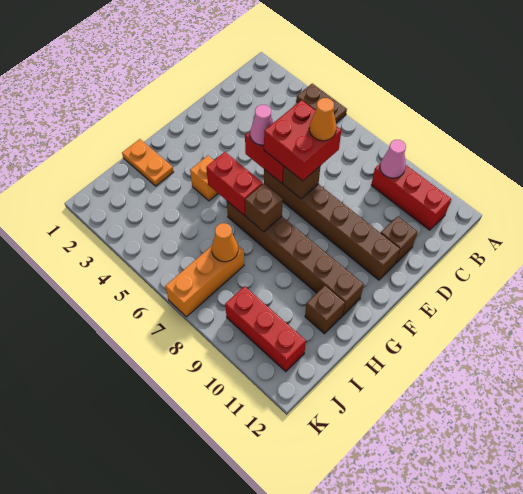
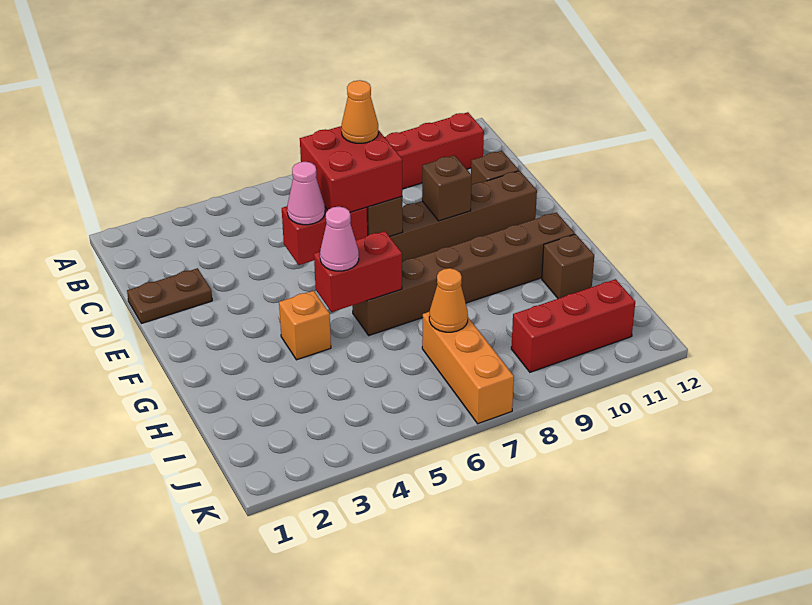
brown plate A4:A5 level 1 -> brown plate D1:D2 level 1
pink cone B9 level 2 -> pink cone G5 level 3
brown brick G7 level 2 -> brown brick E9 level 2
orange plate H1:H2 level 1 -> none

